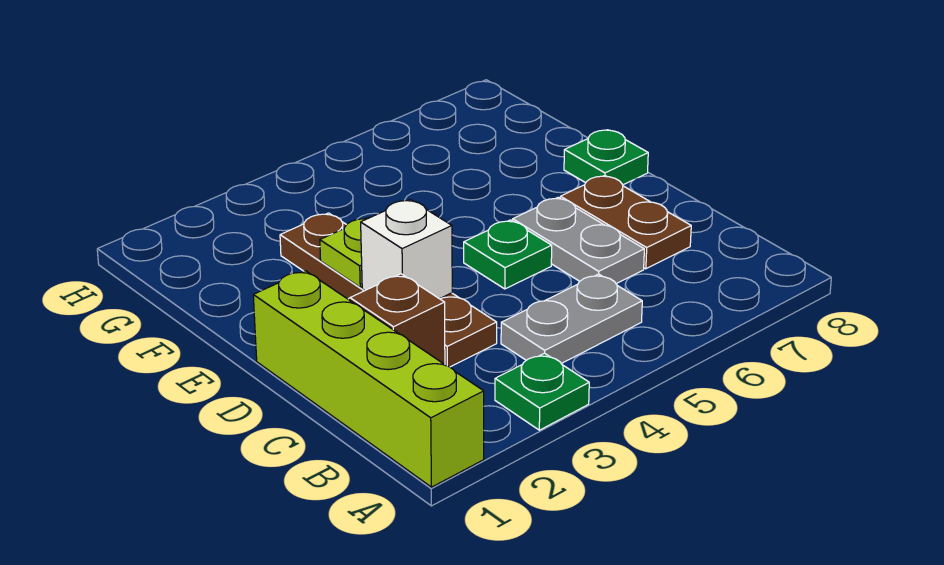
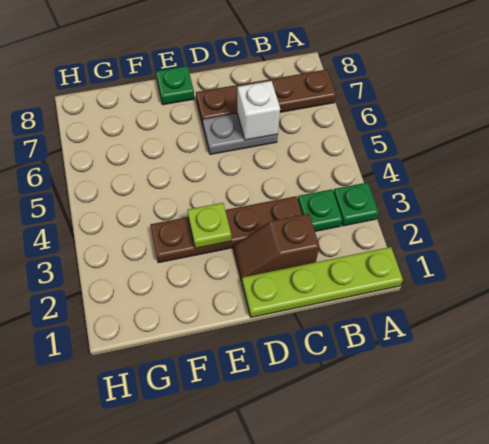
lime brick A1:D1 level 1 -> lime plate A1:D1 level 1
grey plate B4:B5 level 1 -> none
brown plate C7:D7 level 1 -> brown plate A7:D7 level 1
white brick D3 level 2 -> white brick C6 level 2
green plate D5 level 1 -> green plate B3 level 1

